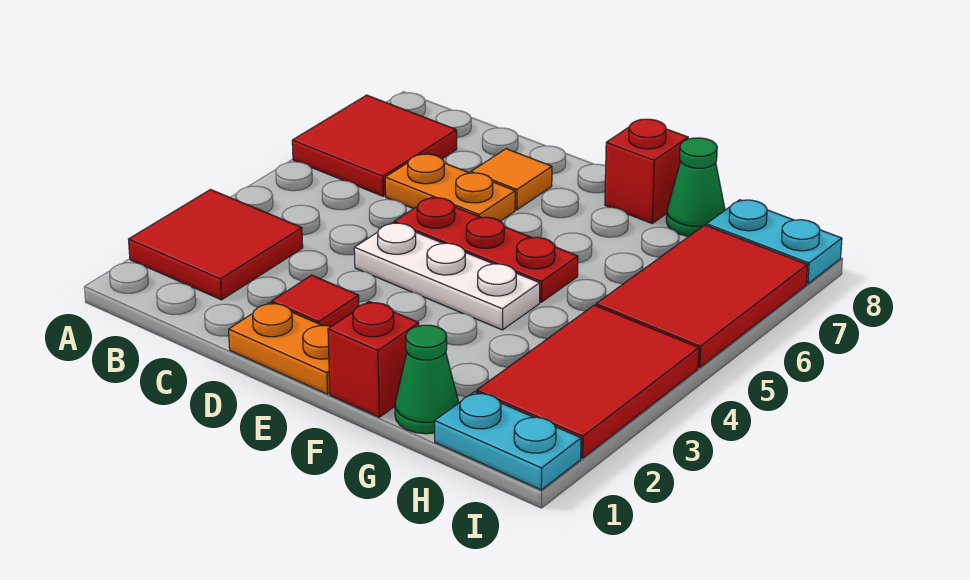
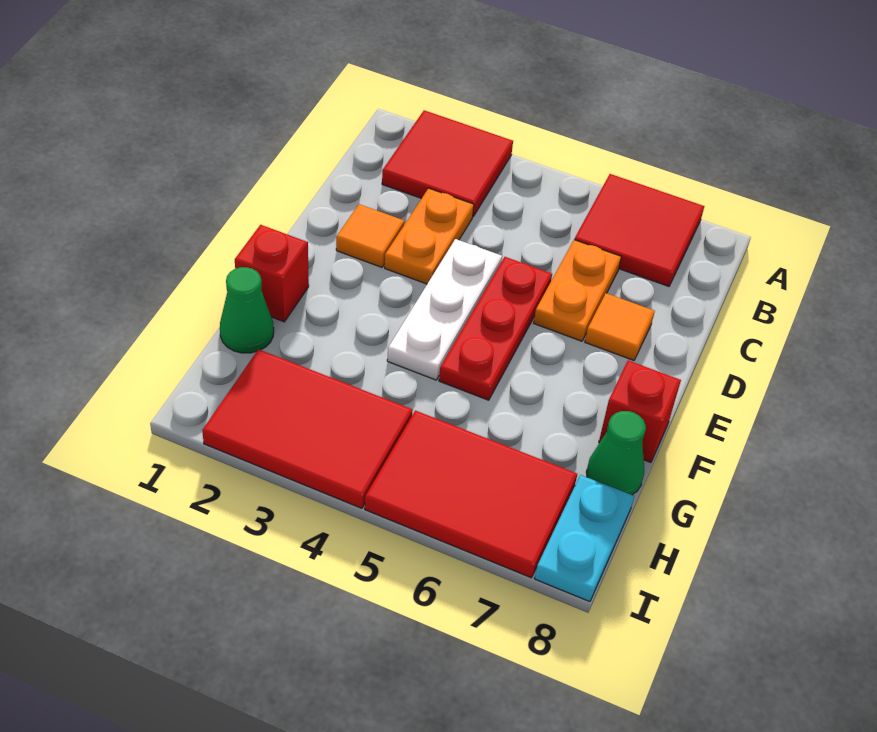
orange plate D1:E1 level 1 -> orange plate C3:D3 level 1
red tile D2 level 1 -> orange tile D2 level 1
cyan plate H1:I1 level 1 -> none

